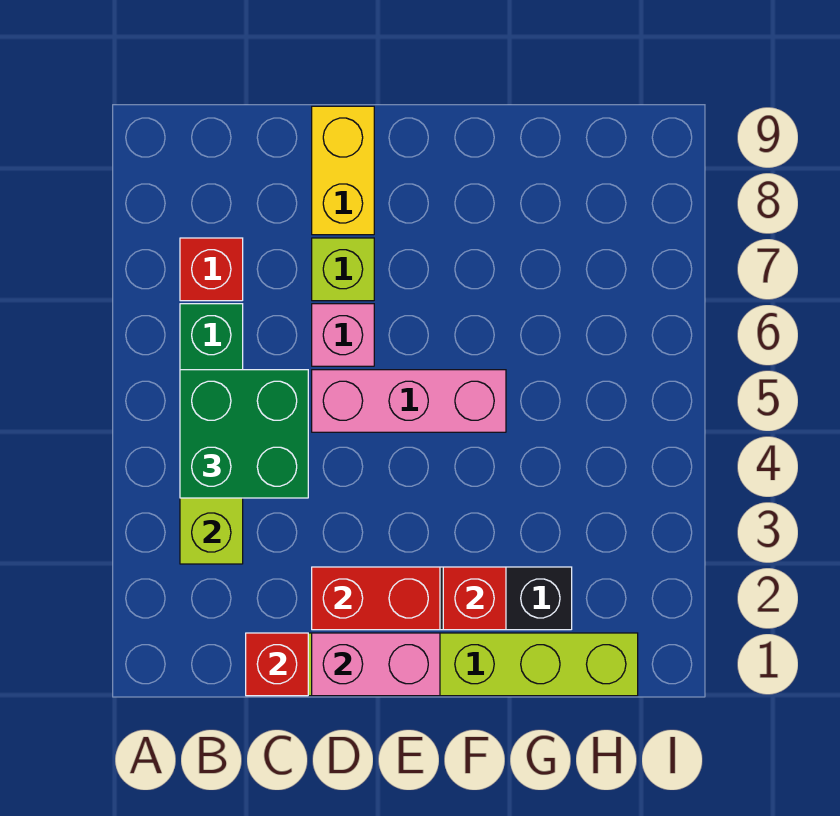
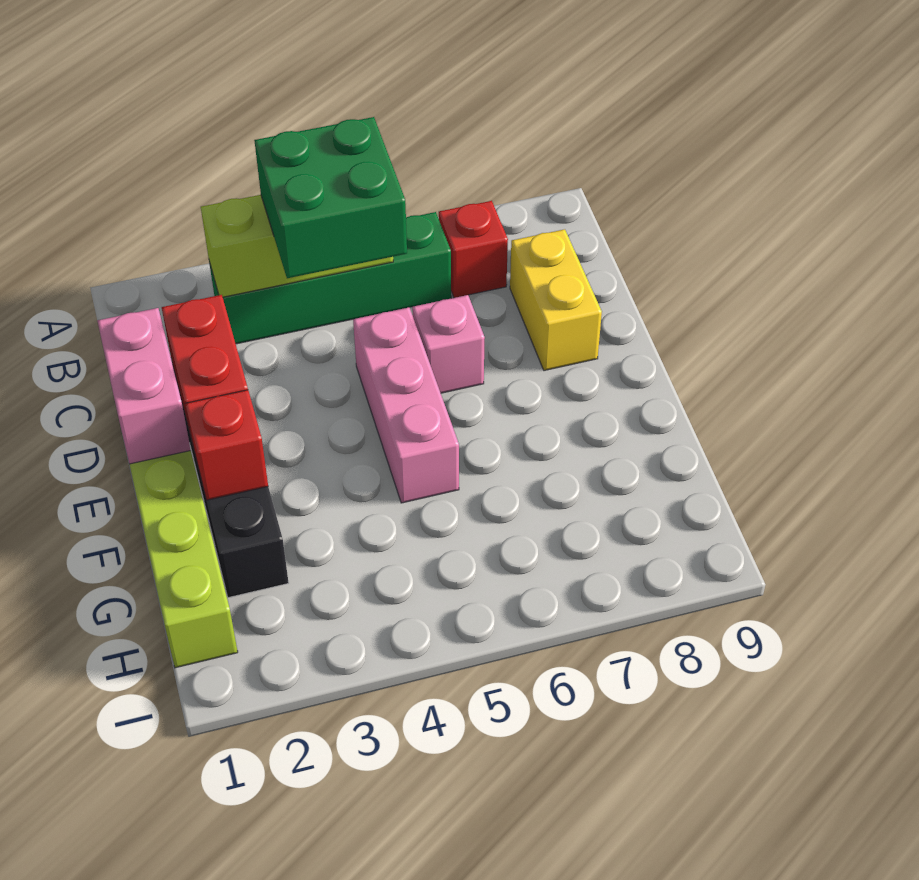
red brick C1 level 2 -> none
lime brick D7 level 1 -> none
yellow brick D8:D9 level 1 -> yellow brick C8:D8 level 1

